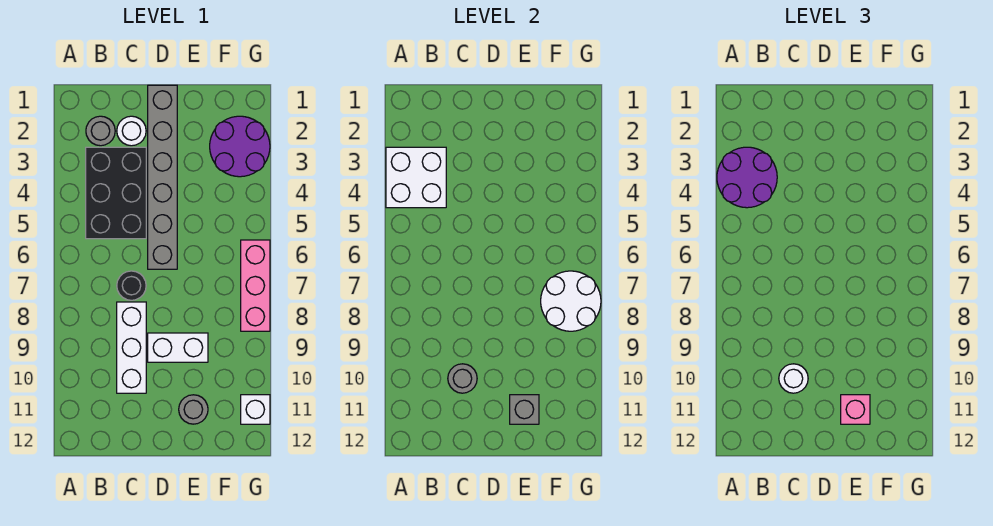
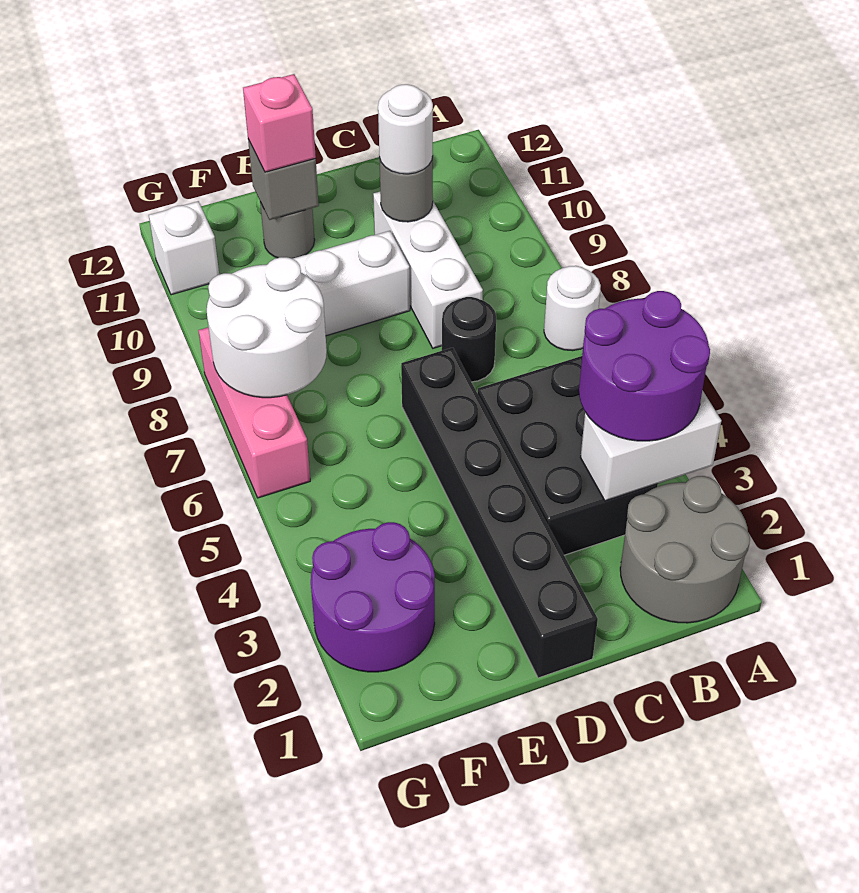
white brick A3:B4 level 2 -> white brick A3:B3 level 2
grey round brick B2 level 1 -> grey round brick A1:B2 level 1
white round brick C2 level 1 -> white round brick A7 level 1
grey brick D1:D6 level 1 -> black brick D1:D6 level 1

